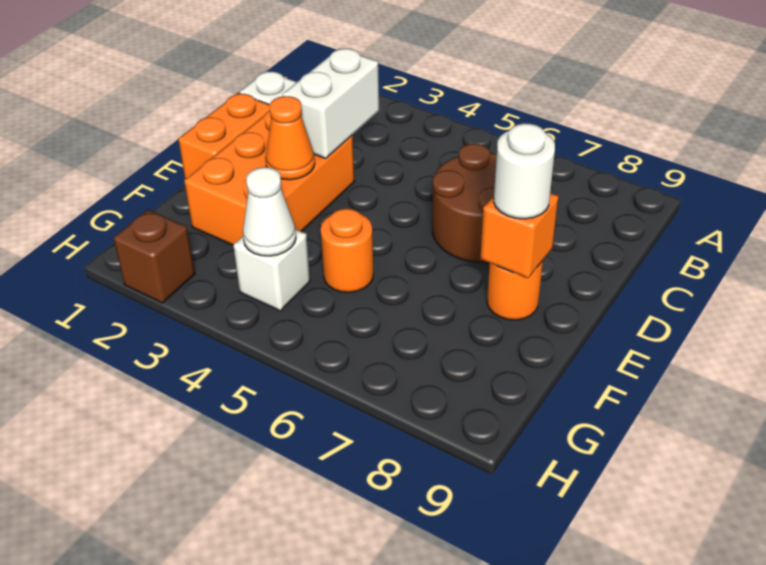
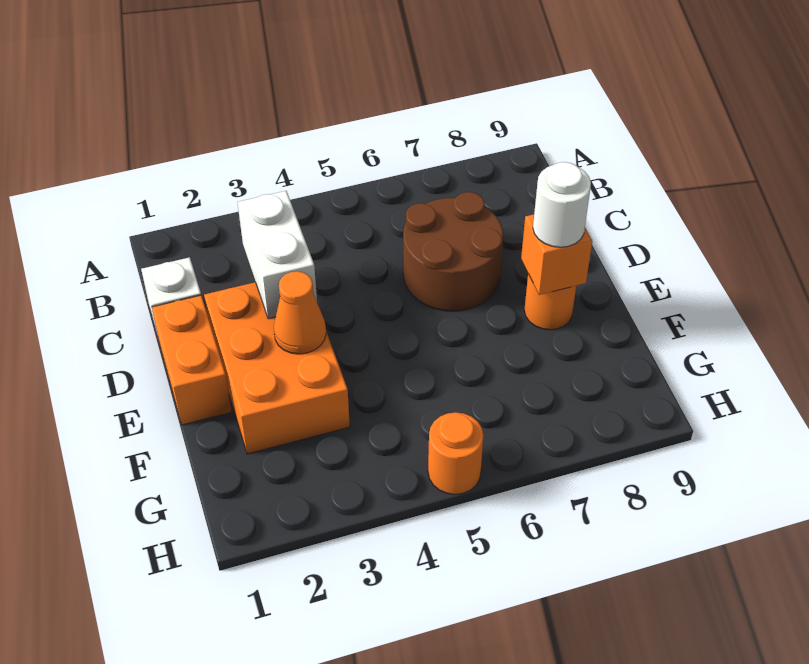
orange round brick F5 level 1 -> orange round brick H5 level 1
white brick G4 level 1 -> none
white cone G4 level 2 -> none
brown brick H2 level 1 -> none

